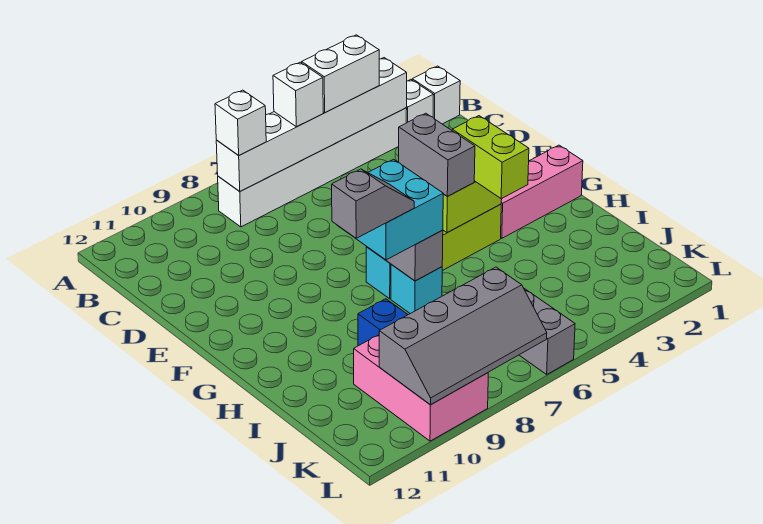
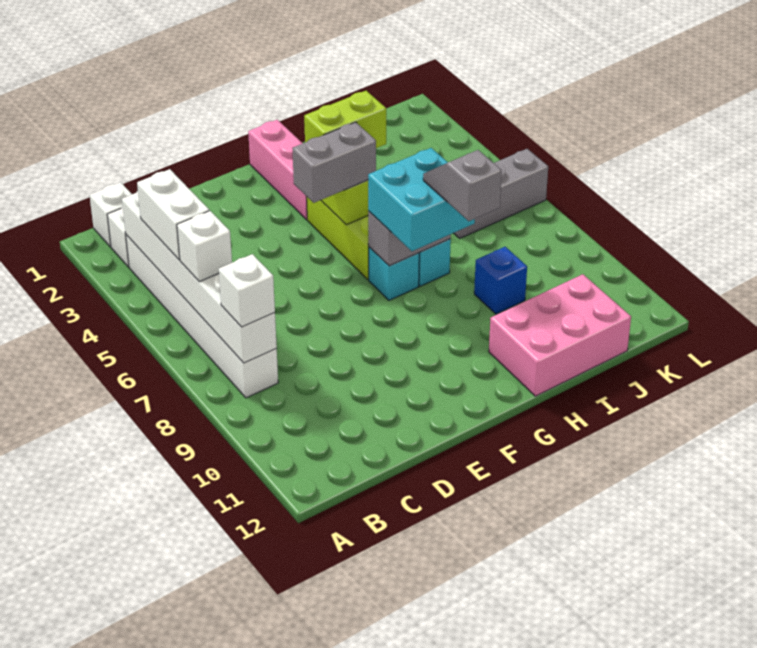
pink brick J9:L10 level 1 -> pink brick H11:J12 level 1
grey slope K7:L10 level 2 top K -> none

